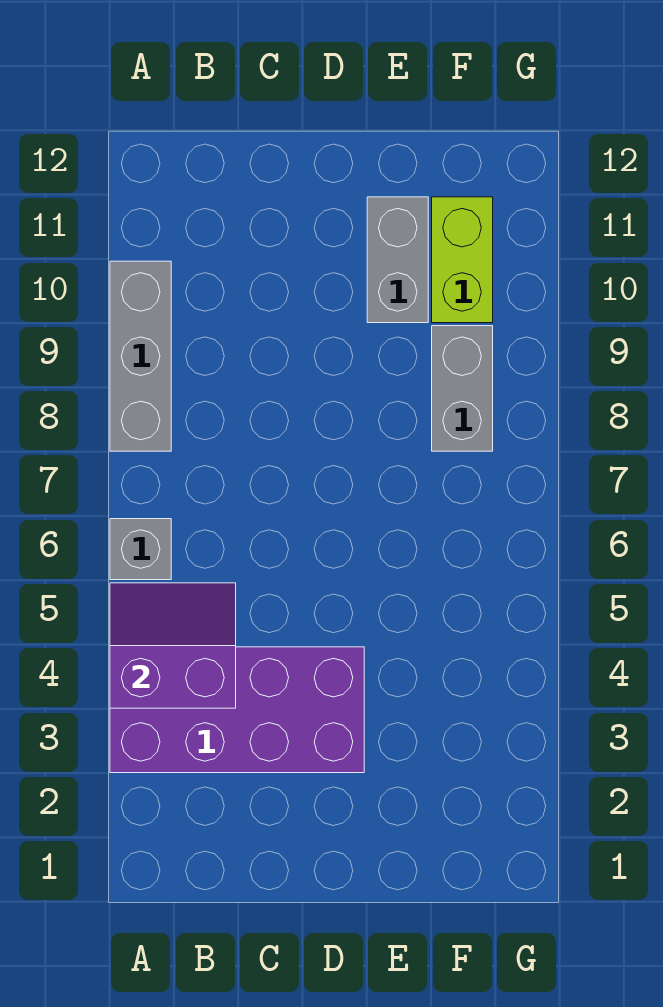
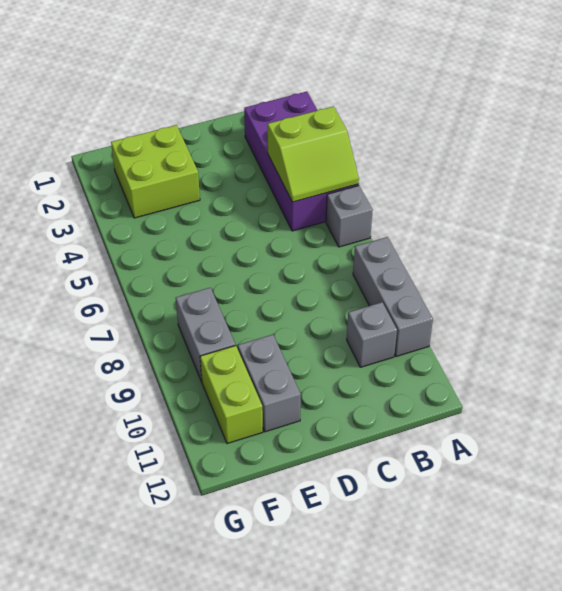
purple brick A3:D4 level 1 -> purple brick A2:B5 level 1
purple slope A4:B5 level 2 top 4 -> lime slope A4:B5 level 2 top 4
none -> grey brick B10 level 1
none -> lime brick E2:F3 level 1

